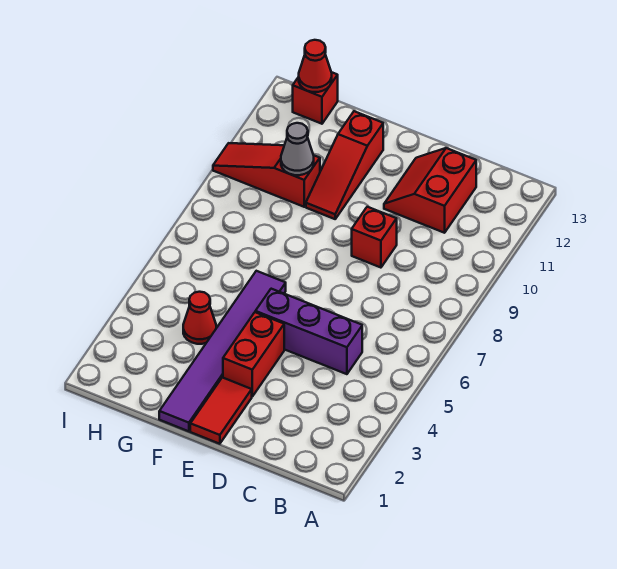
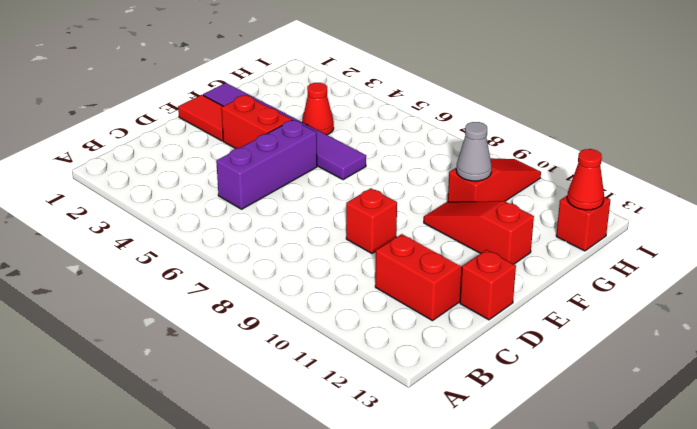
none -> red brick D13 level 1

